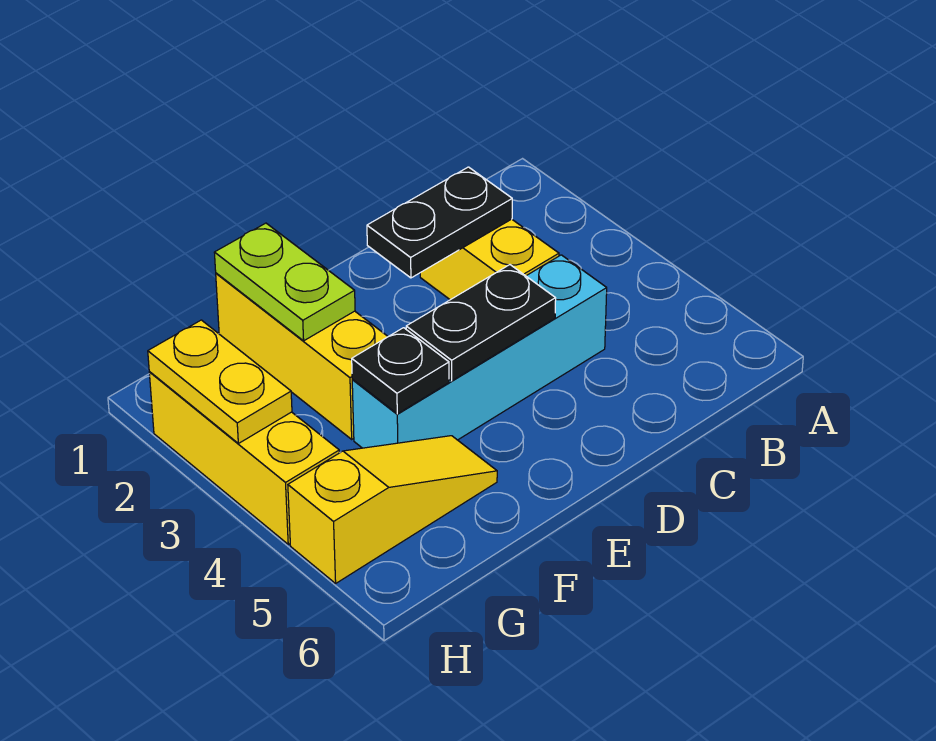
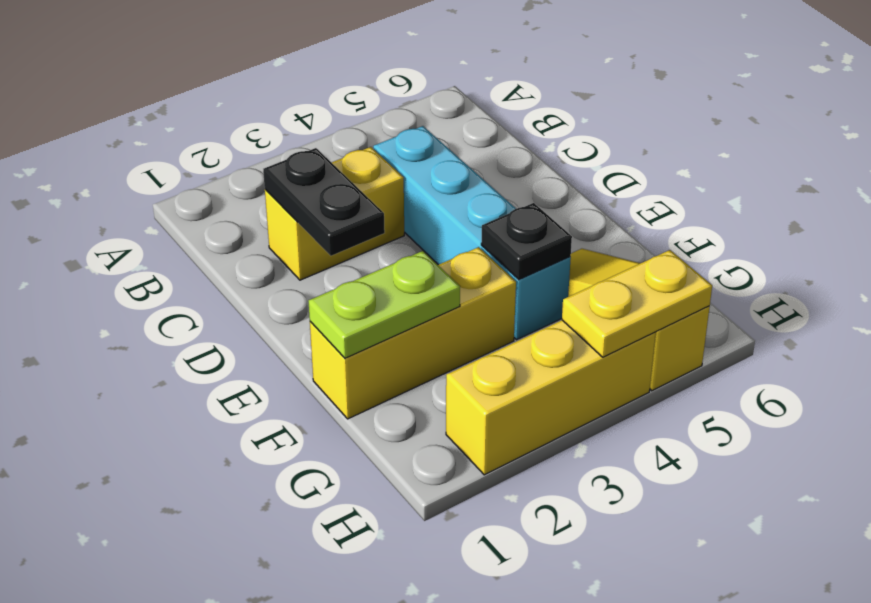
black plate D4:E4 level 2 -> none
yellow plate H2:H3 level 2 -> yellow plate H4:H5 level 2

